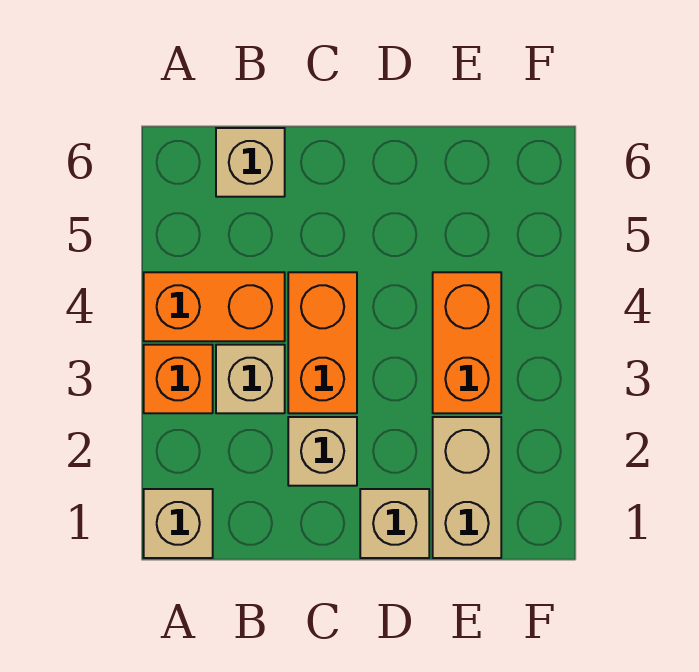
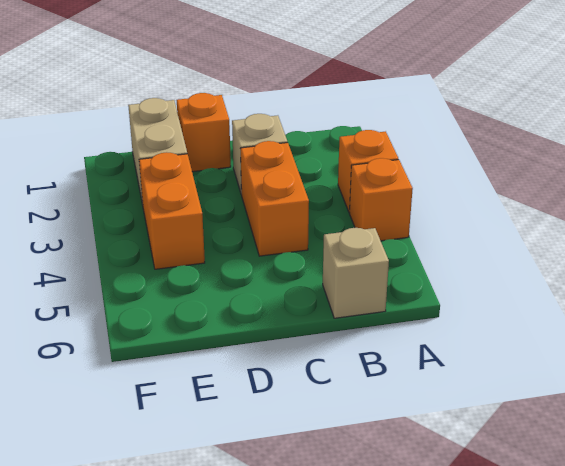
tan brick A1 level 1 -> none
orange brick A4:B4 level 1 -> orange brick A4 level 1
tan brick B3 level 1 -> none
tan brick D1 level 1 -> orange brick D1 level 1

